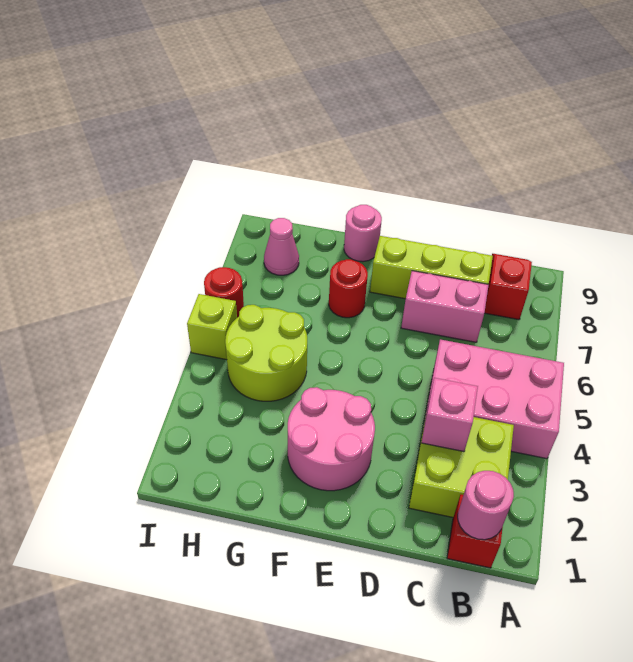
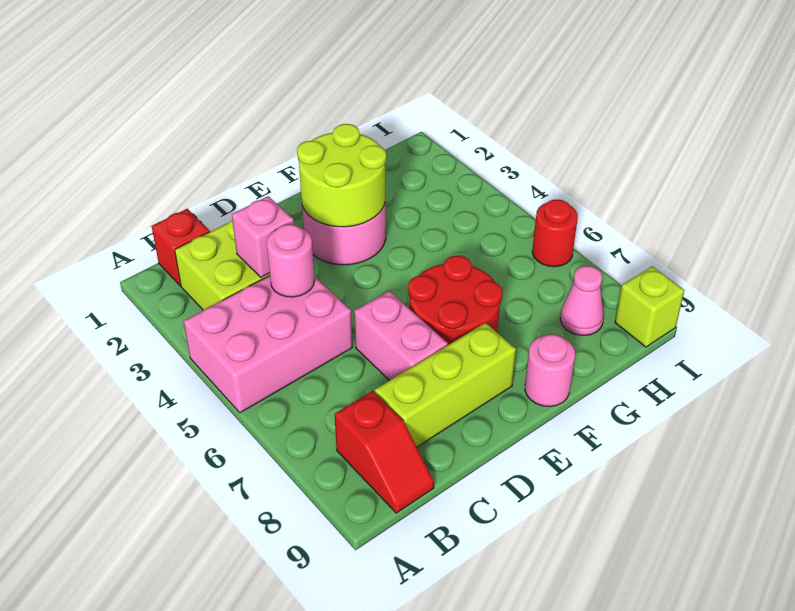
pink round brick B1 level 2 -> pink round brick C4 level 2
pink brick C7:D7 level 1 -> pink brick D6:D7 level 1
red round brick F7 level 1 -> red round brick E6:F7 level 1
lime round brick G4:H5 level 1 -> lime round brick E2:F3 level 2
lime brick I5 level 1 -> lime brick I9 level 1

